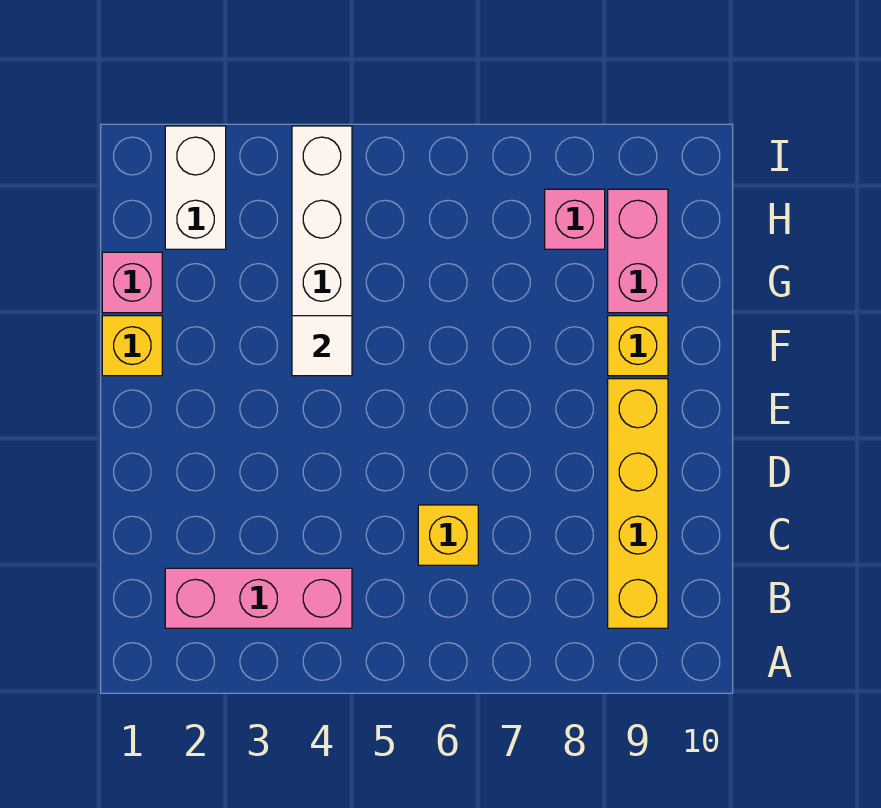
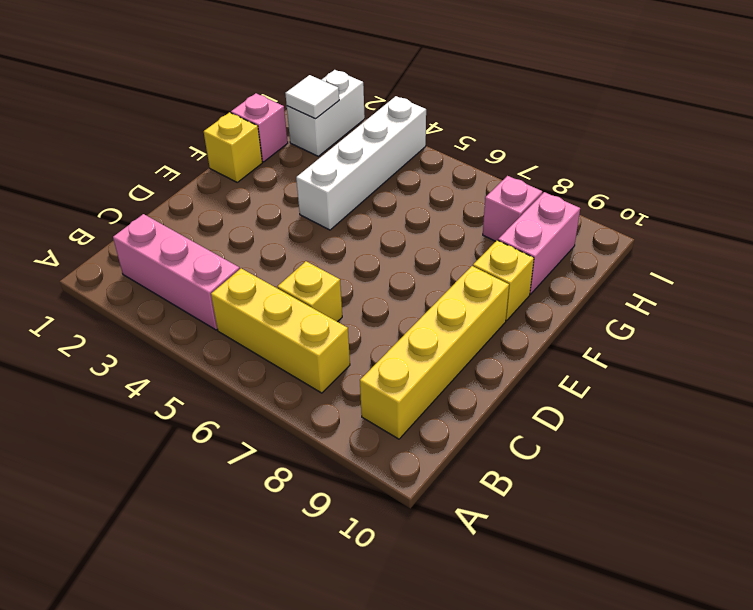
none -> yellow brick B5:B7 level 1
white tile F4 level 2 -> white tile H2 level 2

